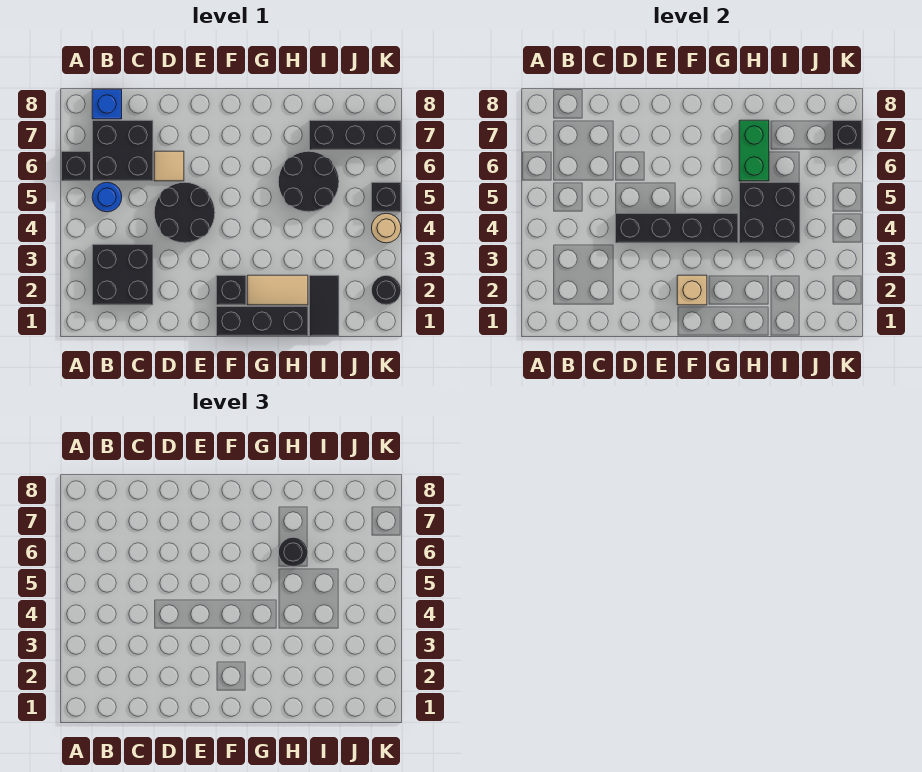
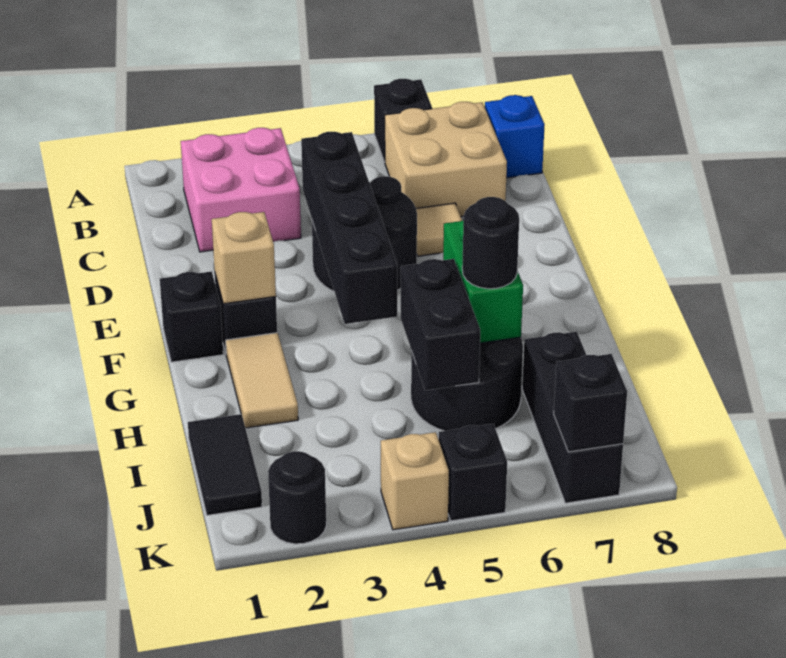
black brick B2:C3 level 1 -> pink brick B2:C3 level 1
blue round brick B5 level 1 -> none
black brick B6:C7 level 1 -> tan brick B6:C7 level 1
black brick F1:H1 level 1 -> black brick F1 level 1
black brick H4:I5 level 2 -> black brick H5:I5 level 2
green brick H6:H7 level 2 -> green brick G6:H6 level 2
black tile I1:I2 level 1 -> black tile I1:J1 level 1
tan round brick K4 level 1 -> tan brick K4 level 1

